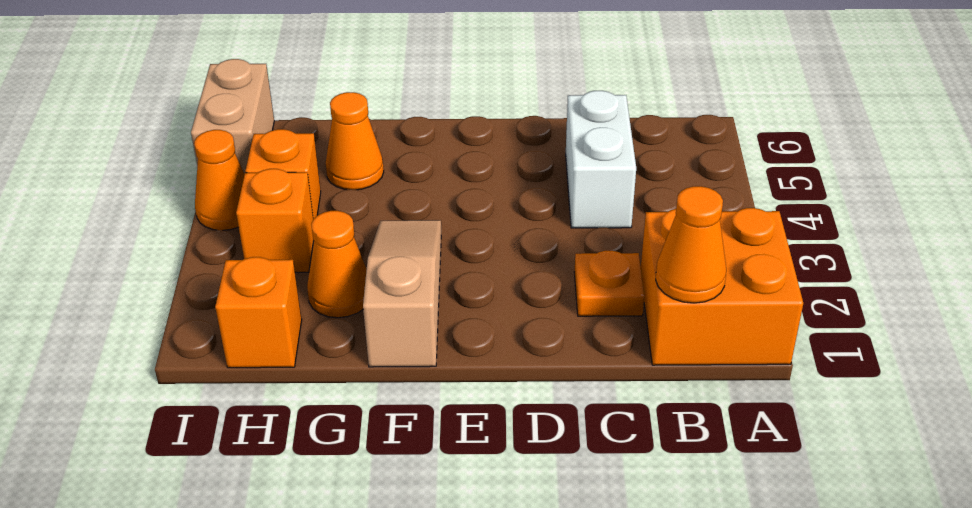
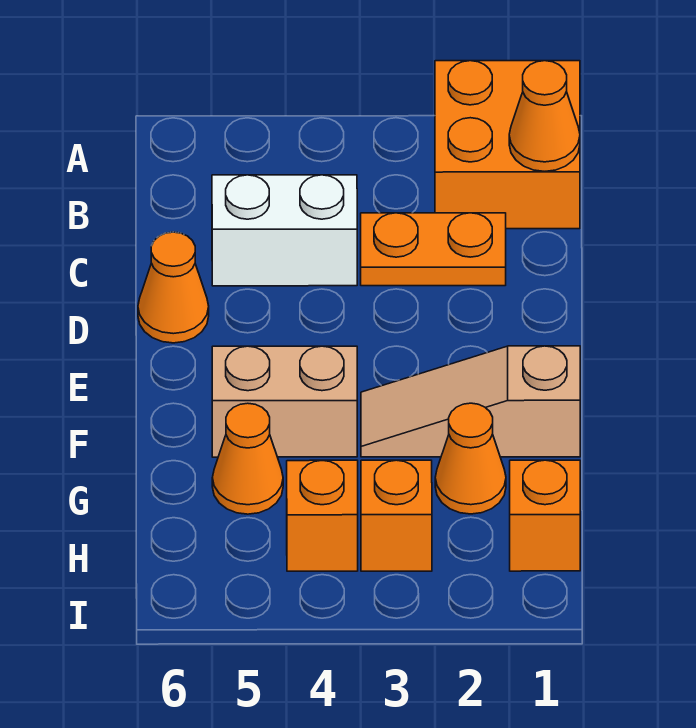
orange plate C2 level 1 -> orange plate C2:C3 level 1
orange cone I4 level 1 -> orange cone D6 level 1
tan brick I5:I6 level 1 -> tan brick F4:F5 level 1

